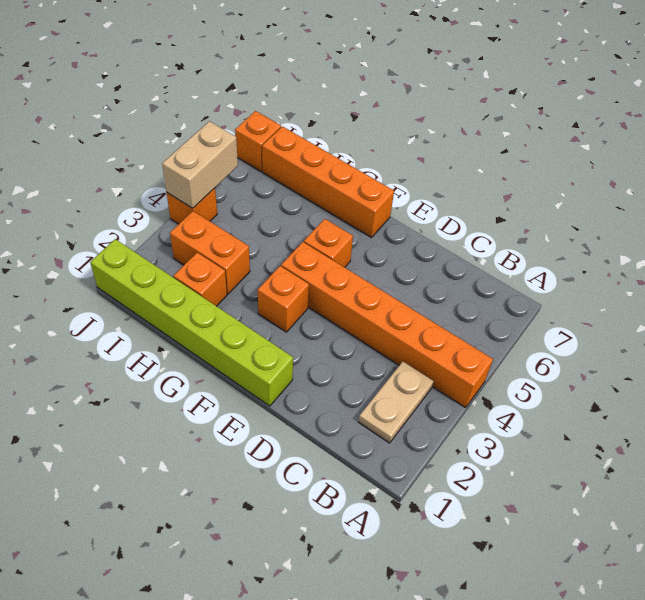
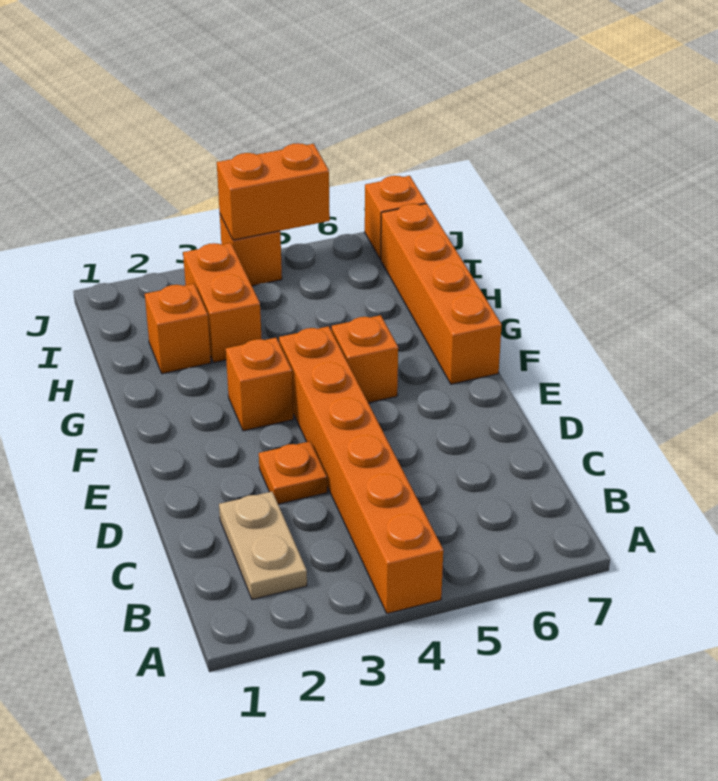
tan plate B2:B3 level 1 -> tan plate B2:C2 level 1
none -> orange plate D3 level 1
lime brick E1:J1 level 1 -> none
tan brick J4:J5 level 2 -> orange brick J4:J5 level 2

